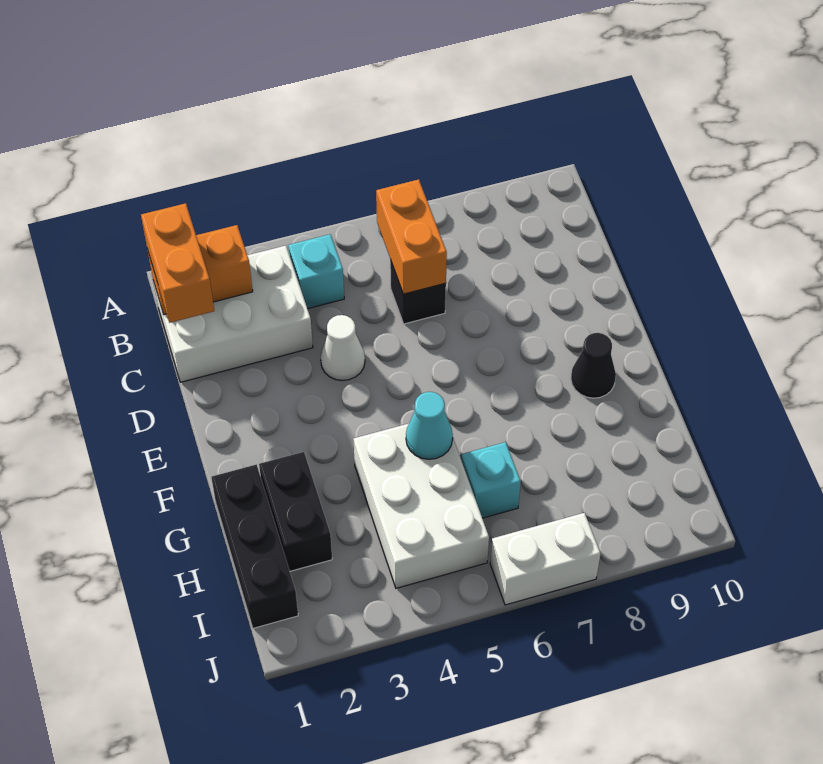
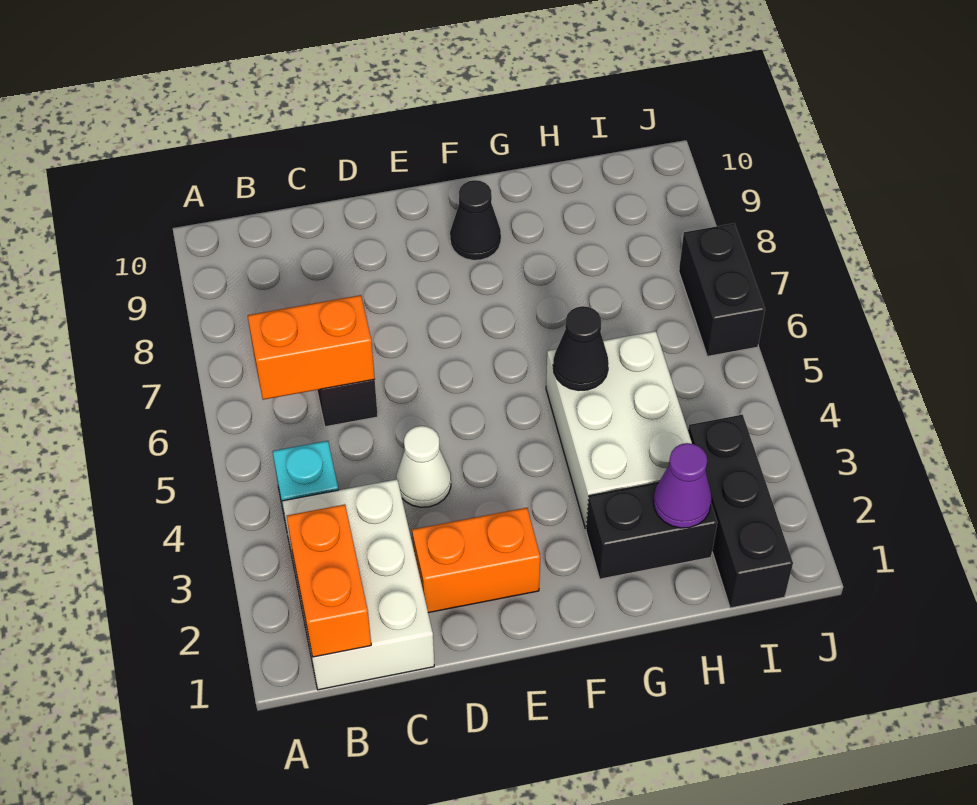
orange brick B1:C1 level 3 -> orange brick D2:E2 level 1
black brick G1:I1 level 1 -> black brick I1:I3 level 1
white brick G4:I5 level 1 -> white brick G3:H5 level 1
cyan cone G5 level 2 -> black cone G5 level 2
none -> purple cone H2 level 2
cyan brick H6 level 1 -> none
white brick J6:J7 level 1 -> black brick J6:J7 level 1

